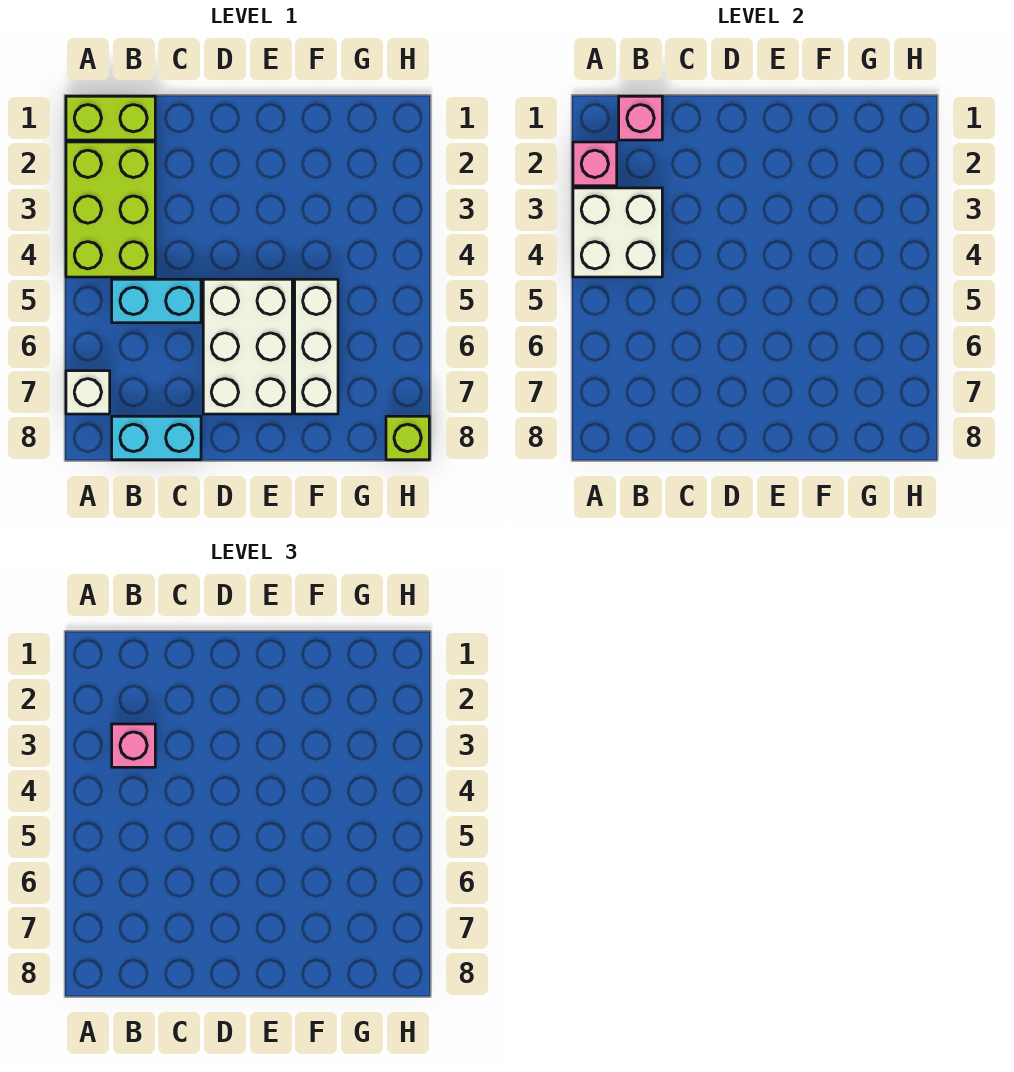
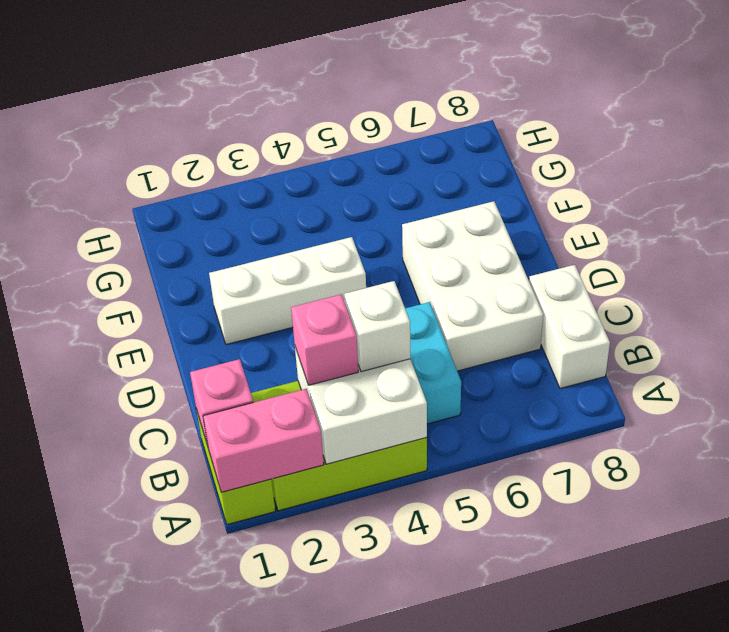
pink brick A2 level 2 -> pink brick A1:A2 level 2
white brick A7 level 1 -> white brick B4 level 3
cyan brick B8:C8 level 1 -> white brick B8:C8 level 1
white brick D5:E7 level 1 -> white brick C6:E7 level 1
white brick F5:F7 level 1 -> white brick E2:E4 level 1
lime brick H8 level 1 -> none

